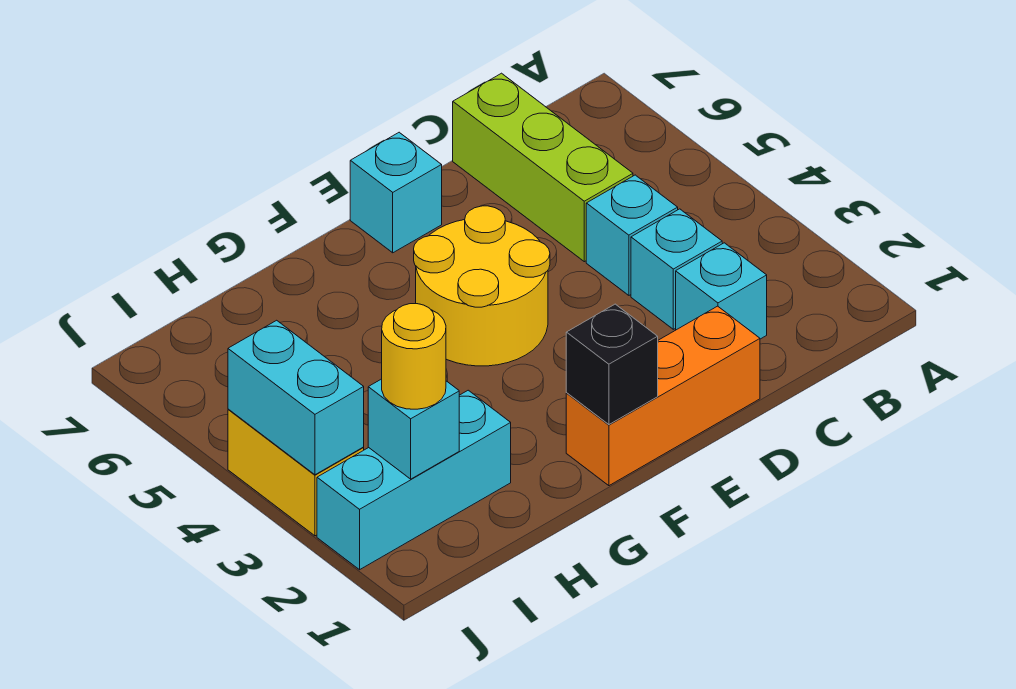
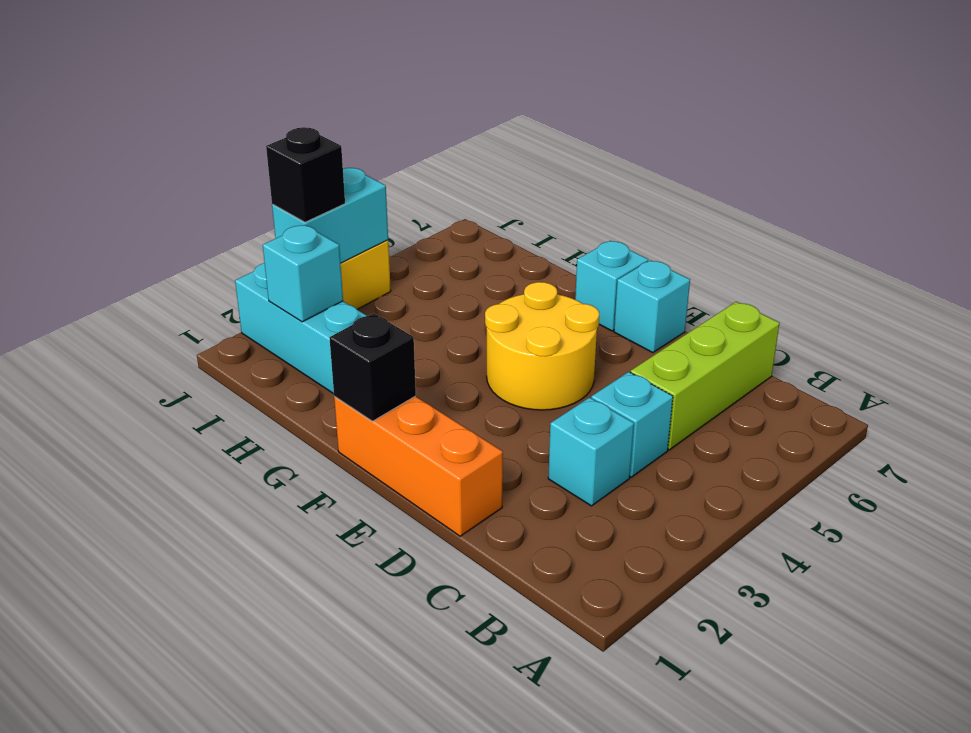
cyan brick C2 level 1 -> cyan brick F7 level 1
yellow round brick I2 level 3 -> none
none -> black brick J3 level 3

